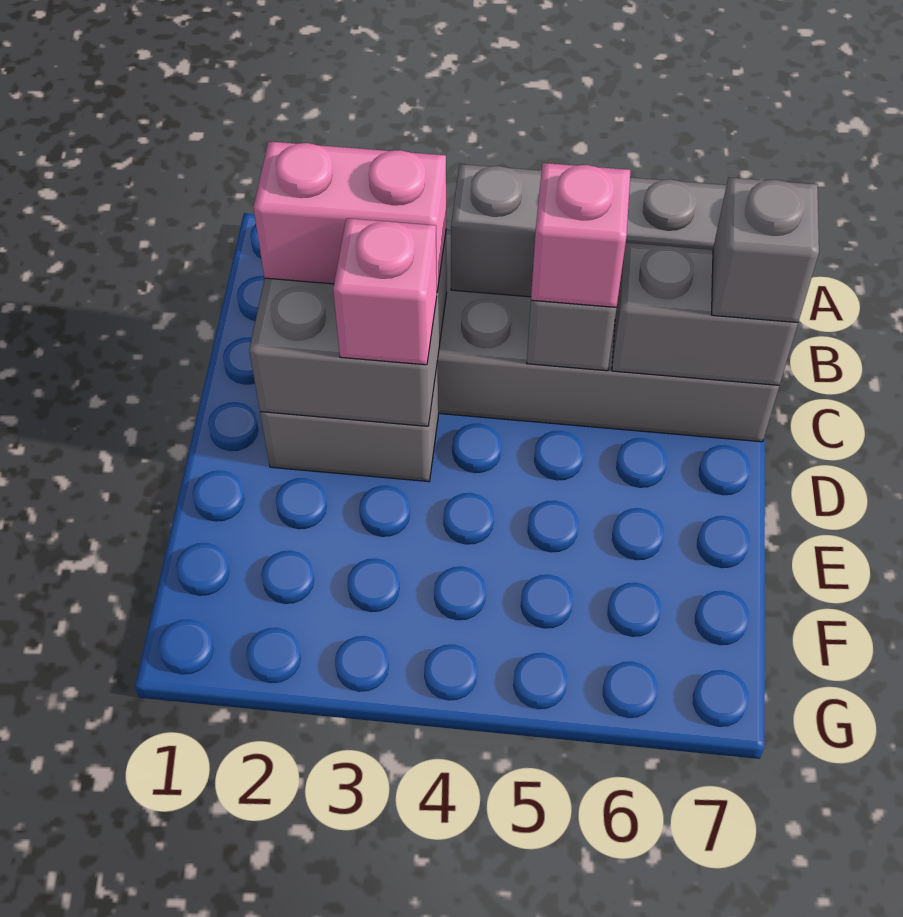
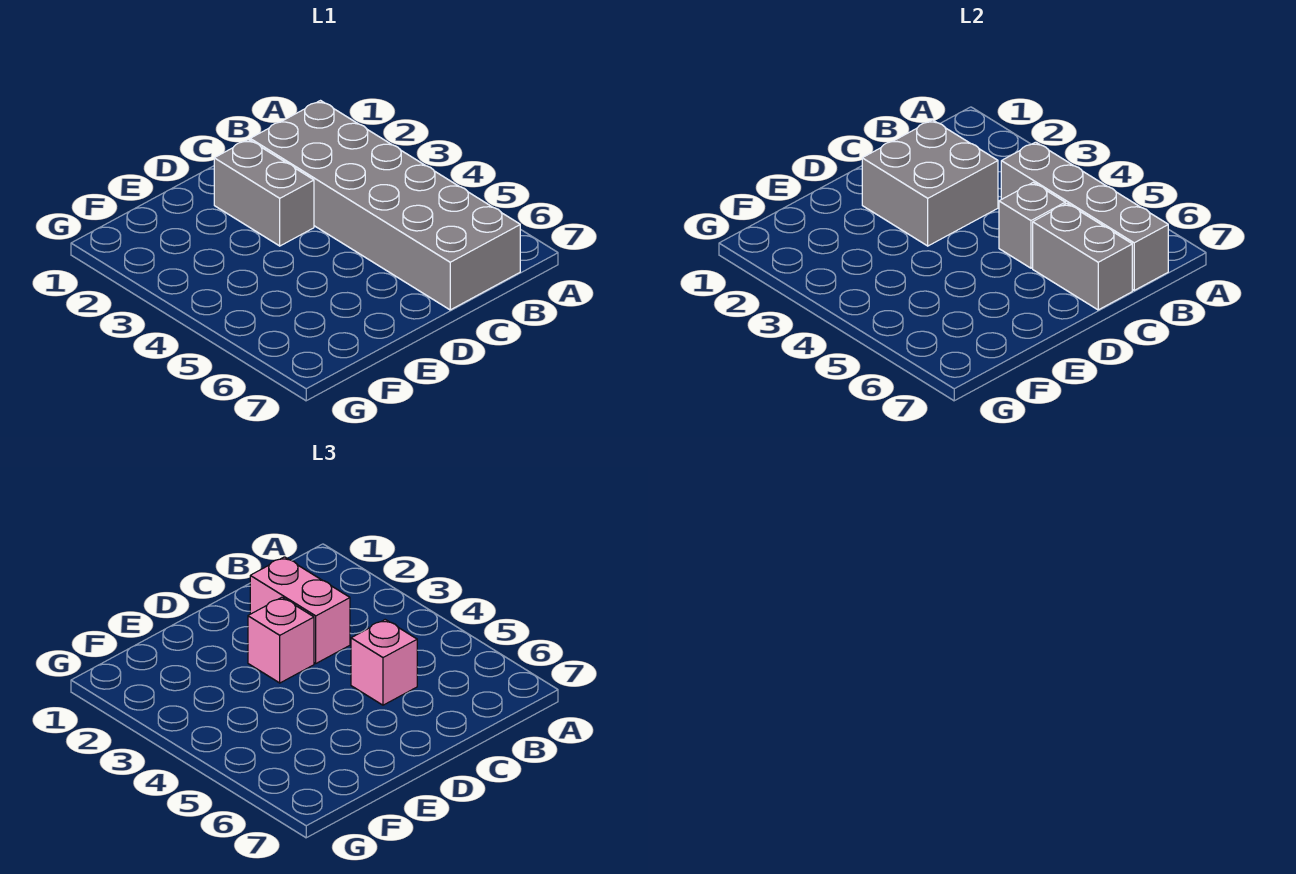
grey brick C7 level 3 -> none

